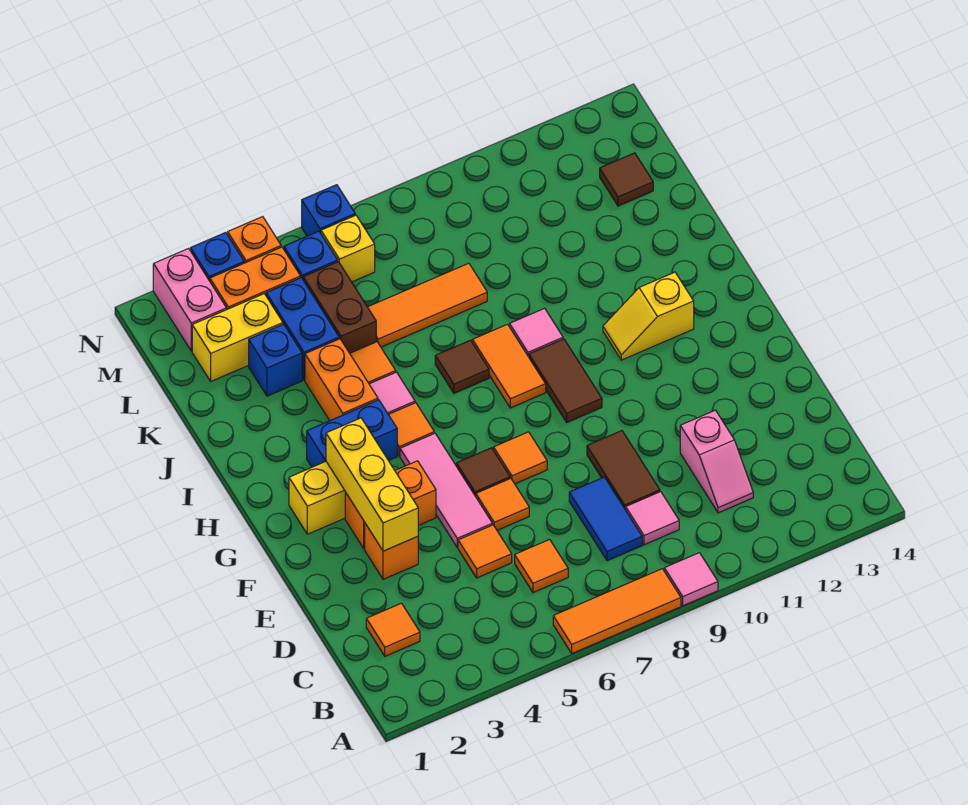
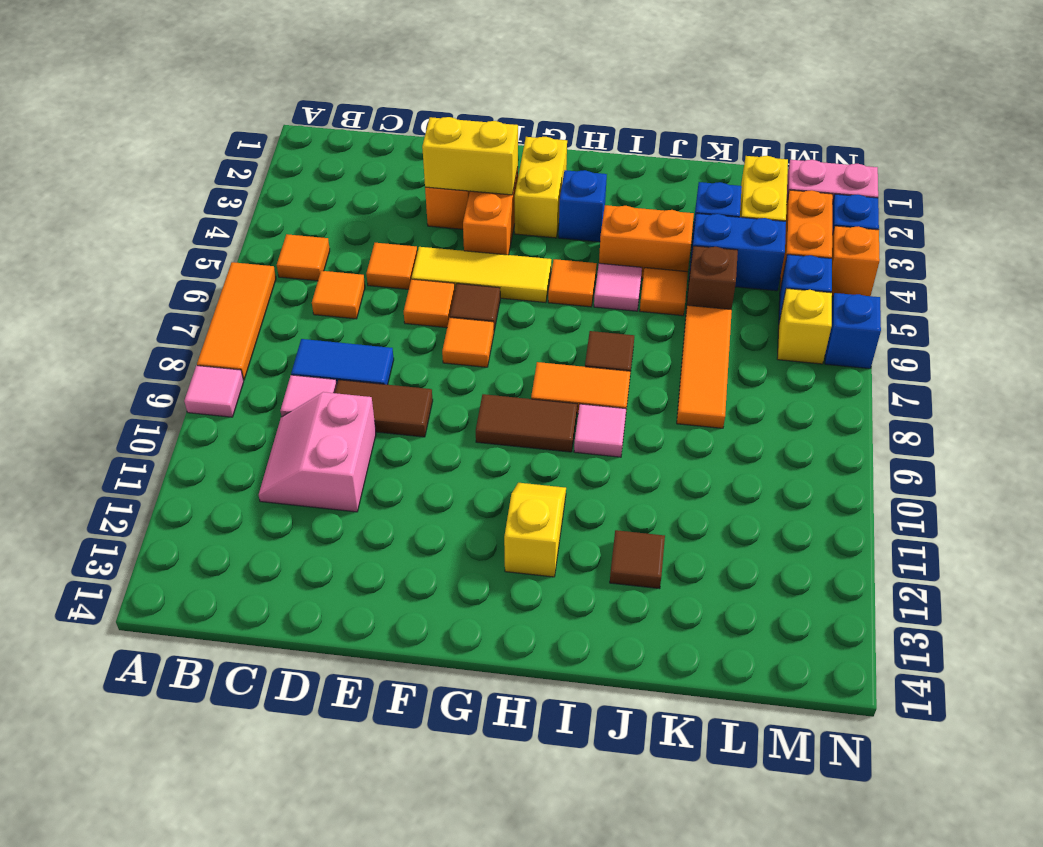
orange tile C2 level 1 -> orange tile B5 level 1
pink slope C11:D11 level 1 top D -> pink slope C10:D11 level 1 top D
yellow brick E3:G3 level 2 -> yellow brick E3:F3 level 2
pink tile E5:G5 level 1 -> yellow tile E5:G5 level 1
blue brick H3:H4 level 1 -> blue brick H3 level 1
brown brick K5:L5 level 1 -> brown brick K5 level 1
brown tile L13 level 1 -> brown tile J12 level 1

